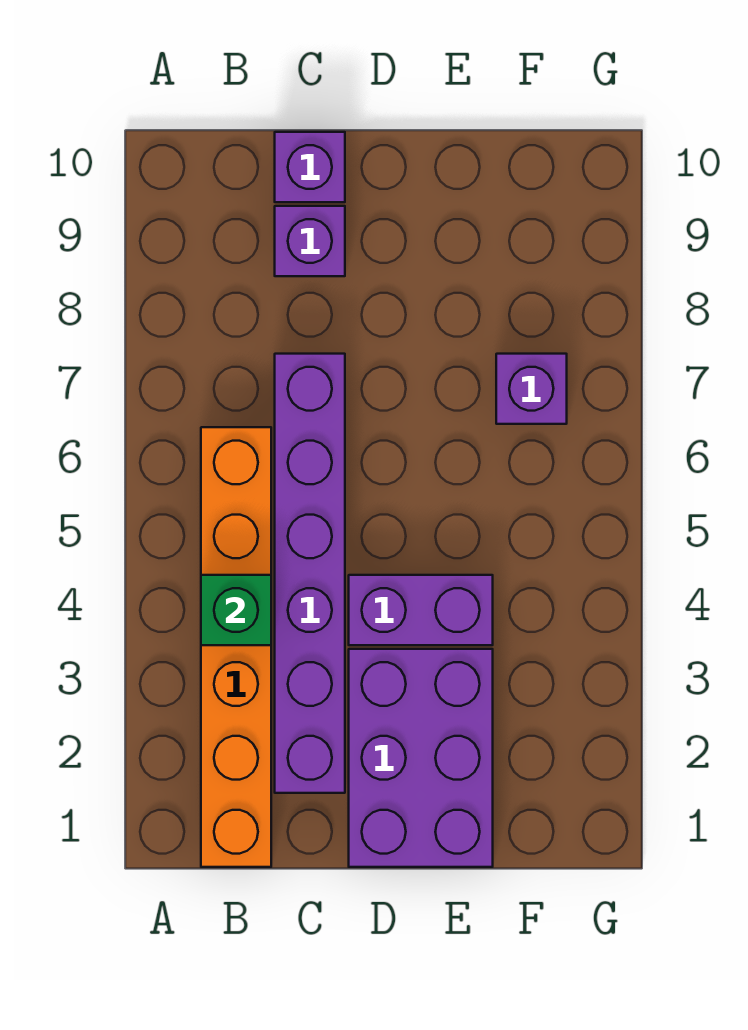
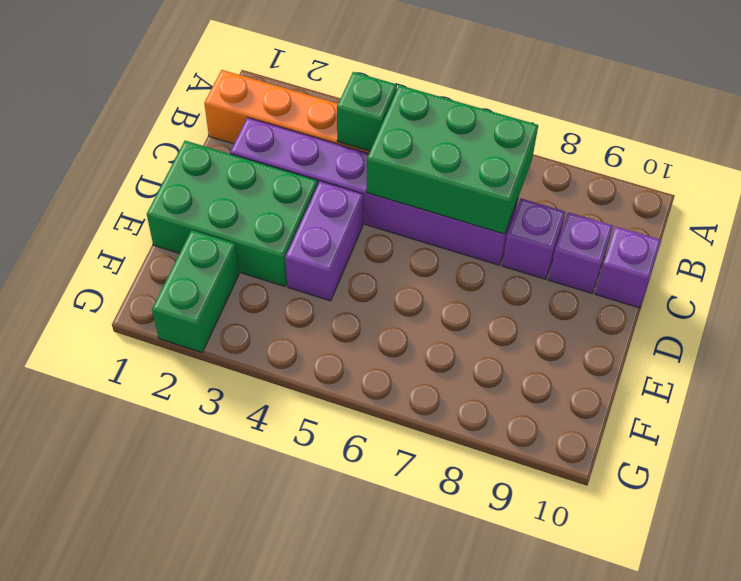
none -> green brick B5:C7 level 2
purple brick D1:E3 level 1 -> green brick D1:E3 level 1
none -> green brick F2:G2 level 1
purple brick F7 level 1 -> purple brick C8 level 1

